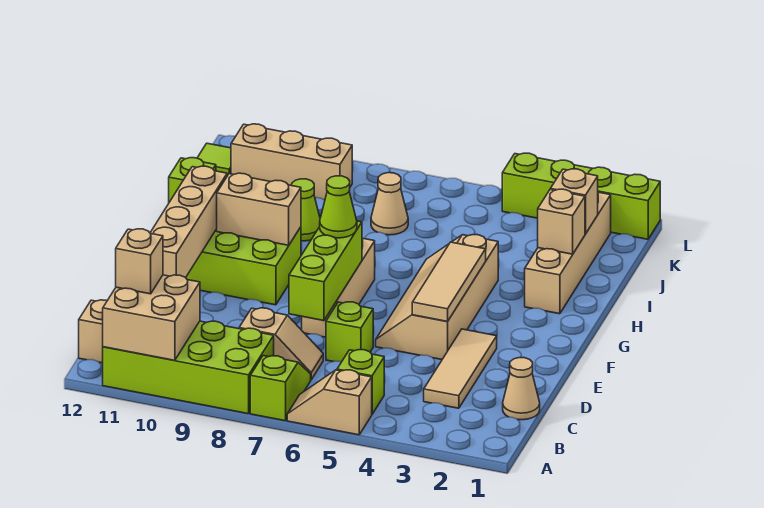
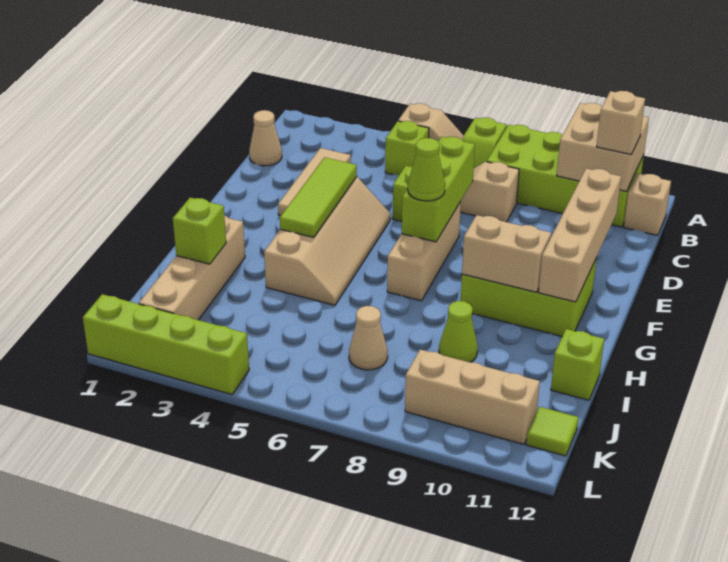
tan tile E4:G4 level 2 -> lime tile E4:G4 level 2
tan brick I2 level 2 -> lime brick I2 level 2
tan brick J2 level 2 -> none

